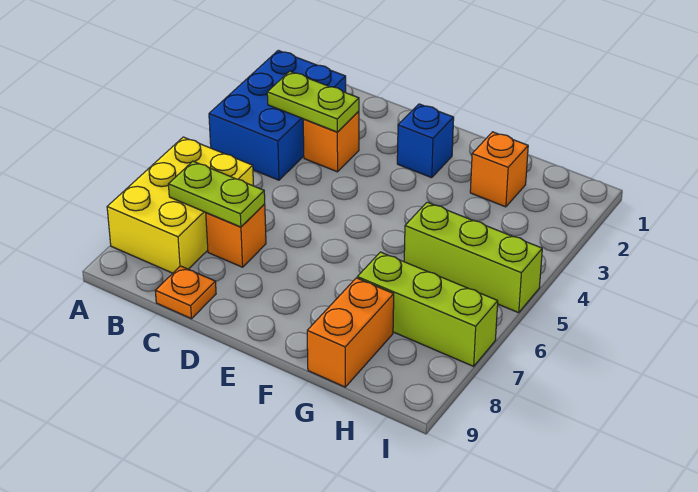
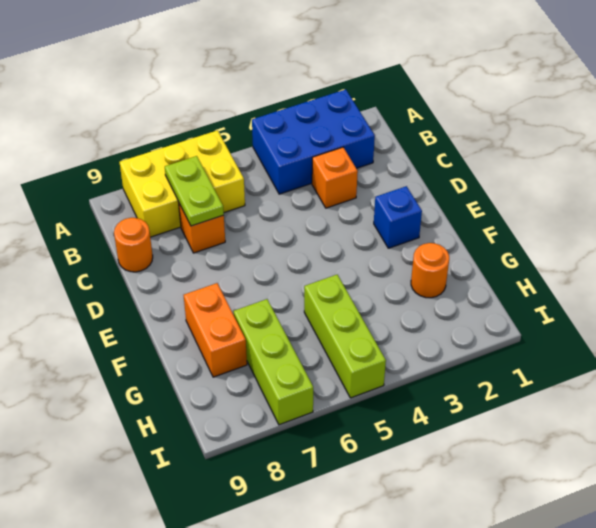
lime plate B3:C3 level 2 -> none
orange plate C9 level 1 -> orange round brick C9 level 1
orange brick G2 level 1 -> orange round brick G2 level 1
orange brick G8:G9 level 1 -> orange brick F8:G8 level 1

